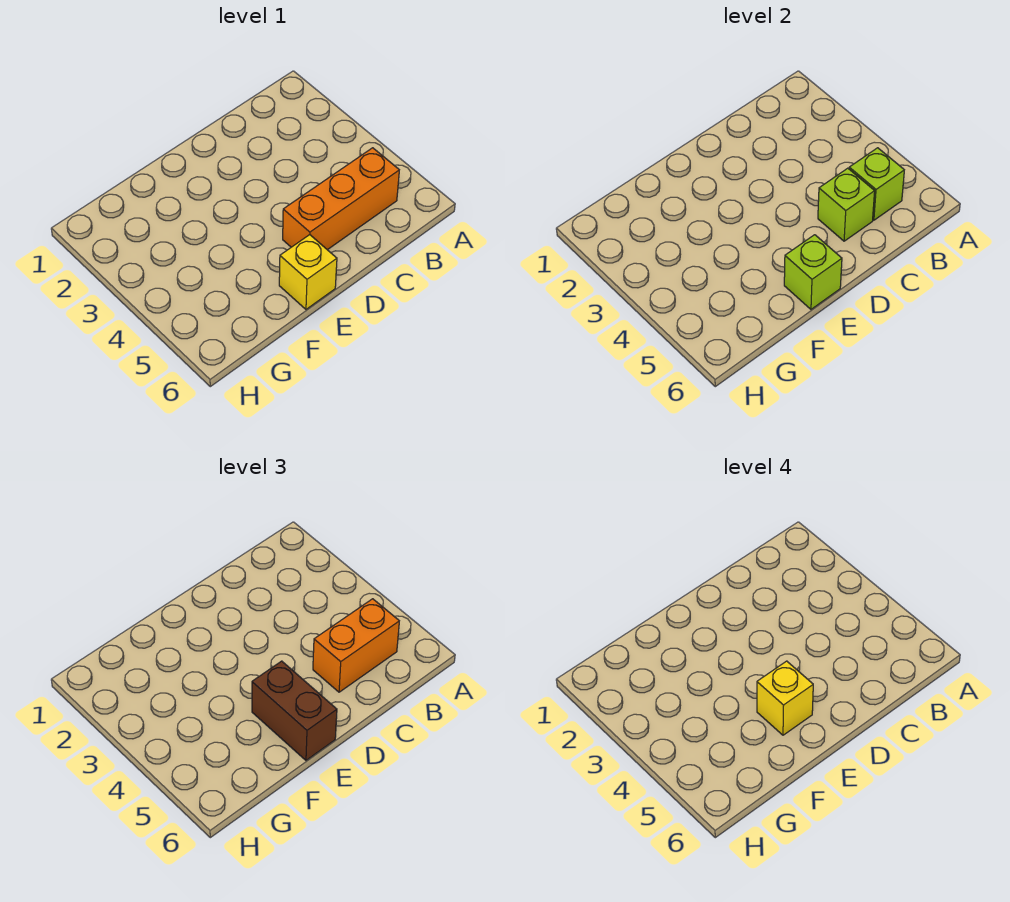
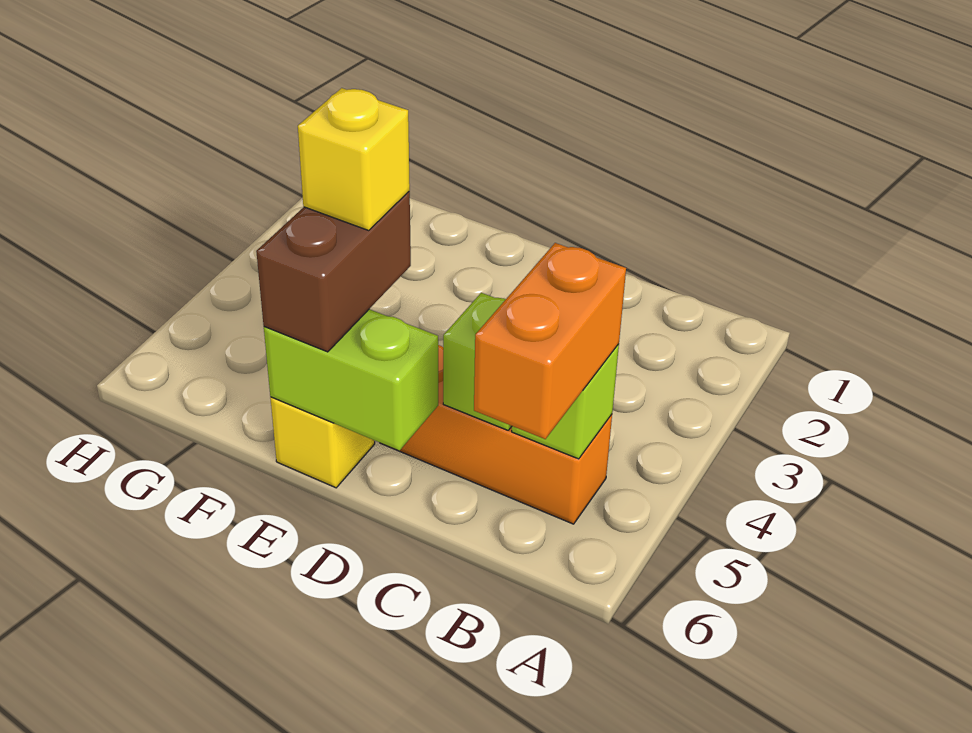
orange brick B5:C5 level 3 -> orange brick B5:B6 level 3
lime brick E6 level 2 -> lime brick D6:E6 level 2

